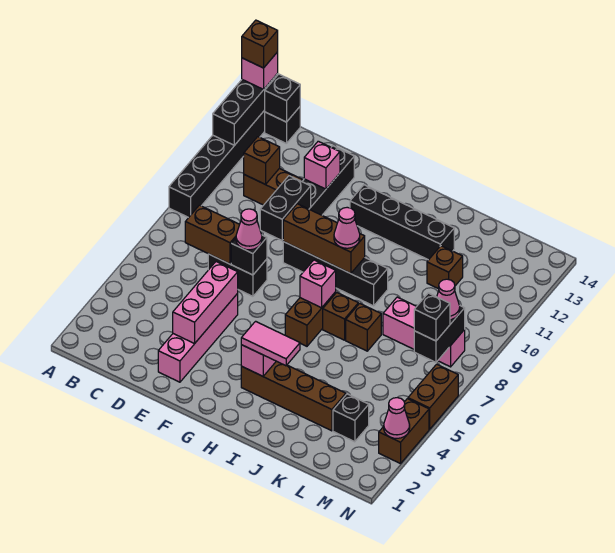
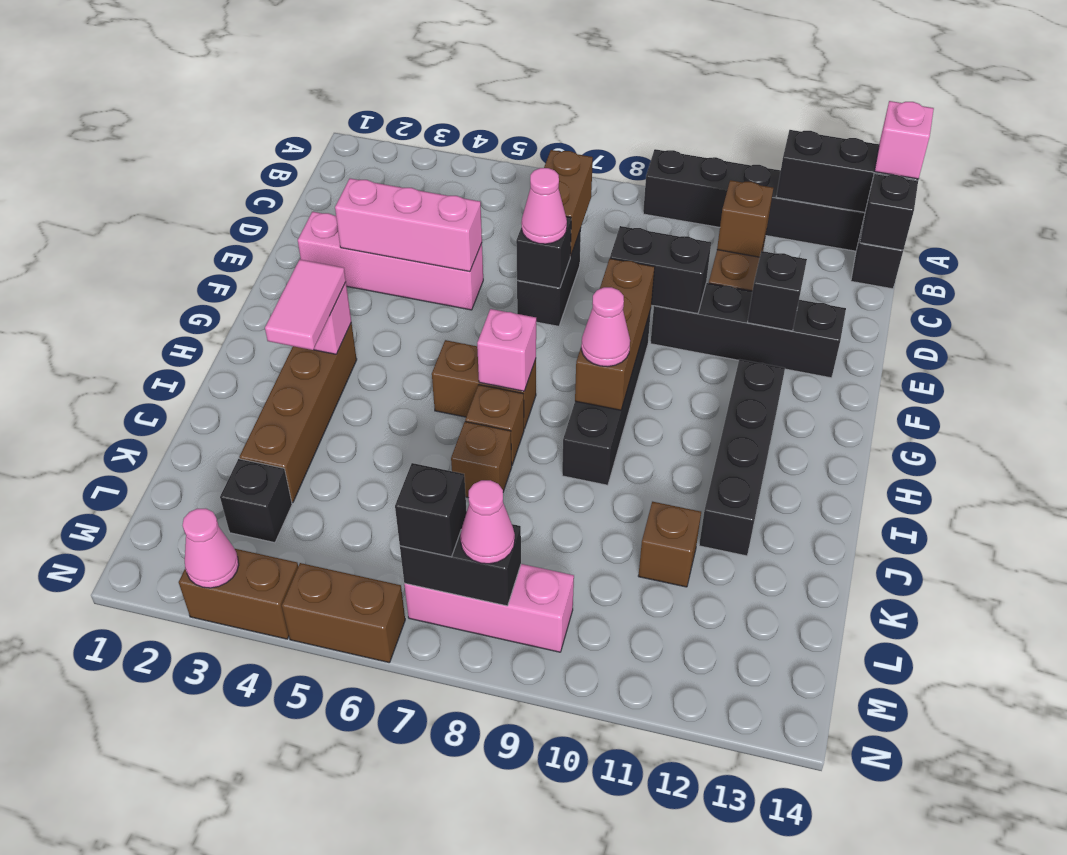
brown brick A14 level 4 -> none
pink brick E12 level 2 -> black brick E12 level 2
pink brick K8:M8 level 1 -> pink brick M7:M9 level 1

